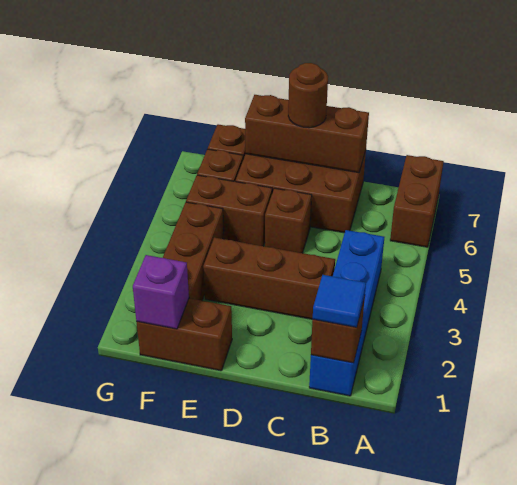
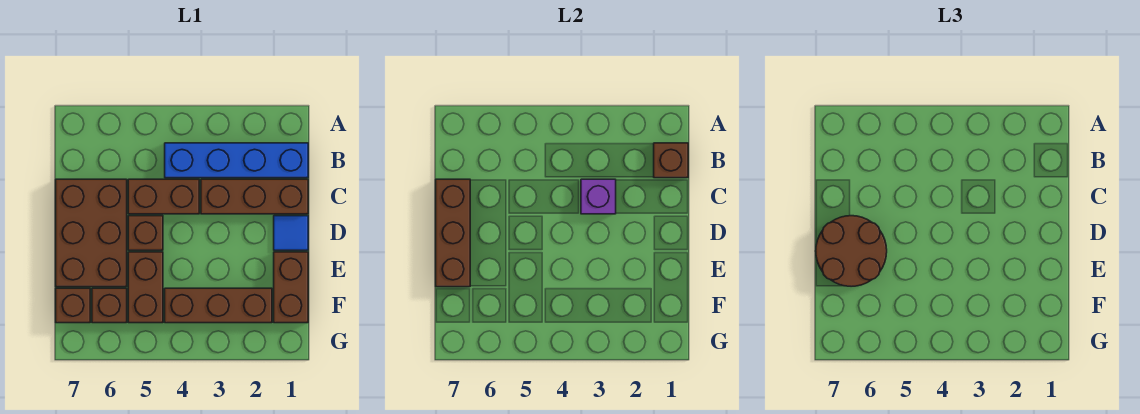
brown brick A6:A7 level 1 -> brown brick C4:C5 level 1
blue tile B1 level 3 -> blue tile D1 level 1
brown brick C3:E3 level 1 -> brown brick C1:C3 level 1
brown round brick D7 level 3 -> brown round brick D6:E7 level 3
purple brick F1 level 2 -> purple brick C3 level 2

